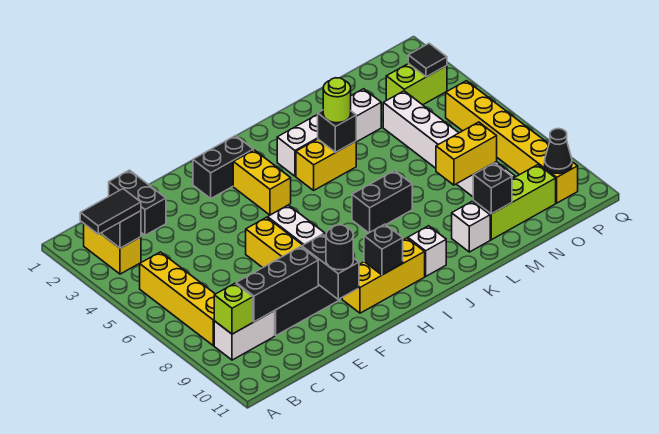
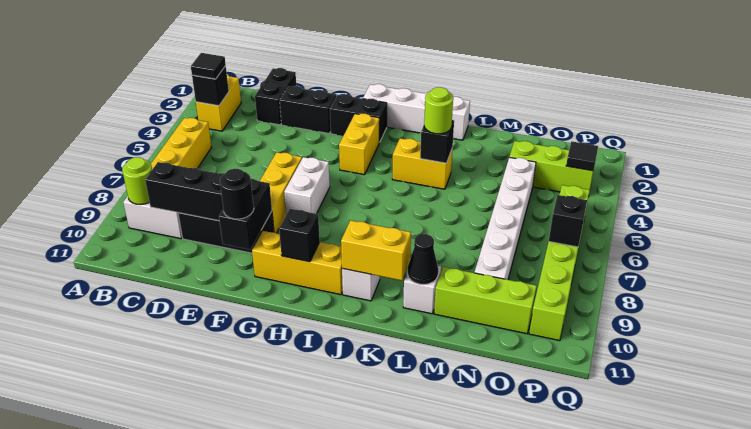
black tile A3:B3 level 3 -> black tile B3 level 3
lime brick B9 level 2 -> lime round brick B9 level 2
white brick J3:M3 level 1 -> white brick H1:K1 level 1
black brick J7:K7 level 1 -> black brick E2:F2 level 1
yellow brick M8:N8 level 2 -> yellow brick J10:K10 level 2
black brick M10 level 2 -> black brick P7 level 2
lime brick O3:P3 level 1 -> lime brick N3:P3 level 1
yellow brick P5:P10 level 1 -> lime brick P5:P10 level 1
black cone P10 level 2 -> black cone L10 level 2

